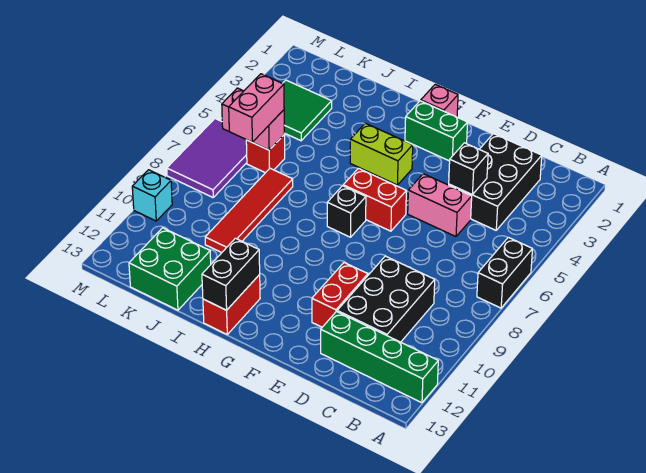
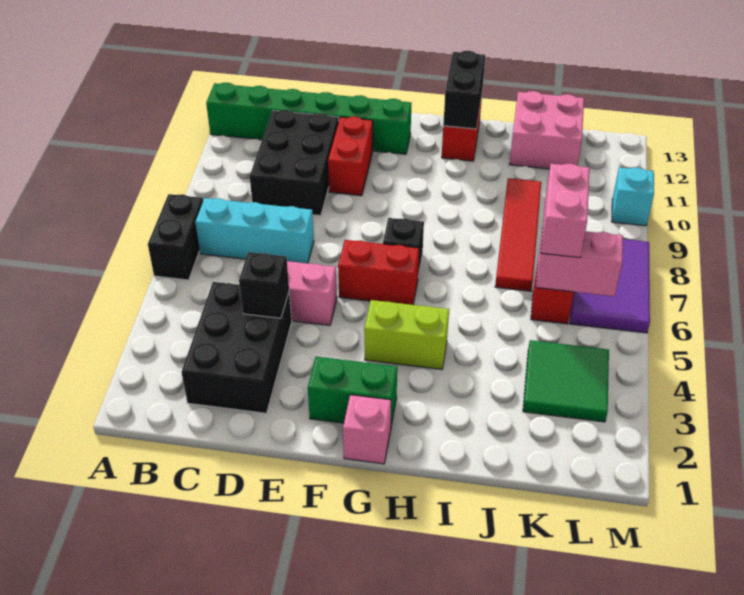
green brick A12:D12 level 1 -> green brick A12:F12 level 1
none -> cyan brick B7:D7 level 1
green brick J12:K13 level 1 -> pink brick J12:K13 level 1

